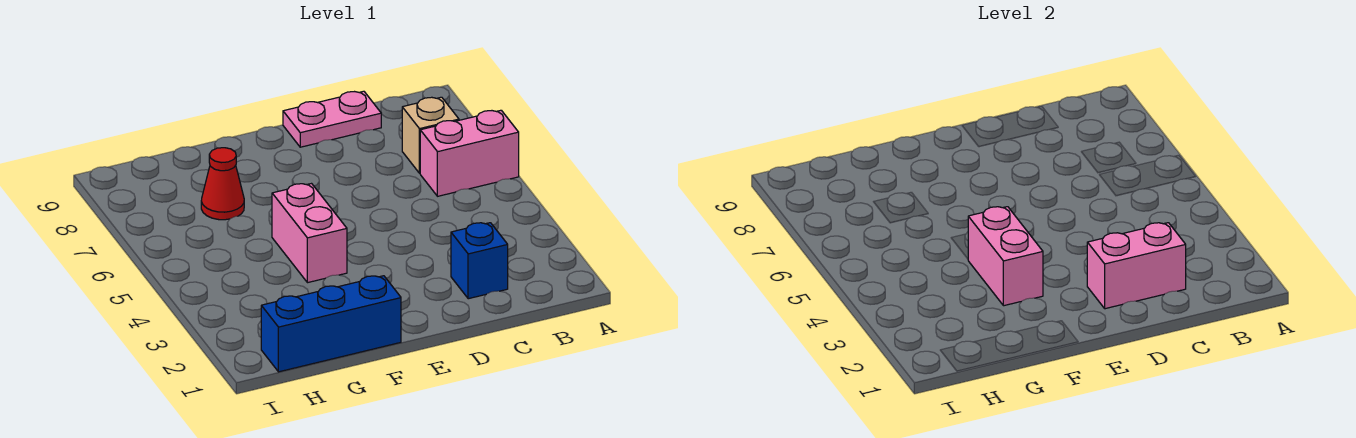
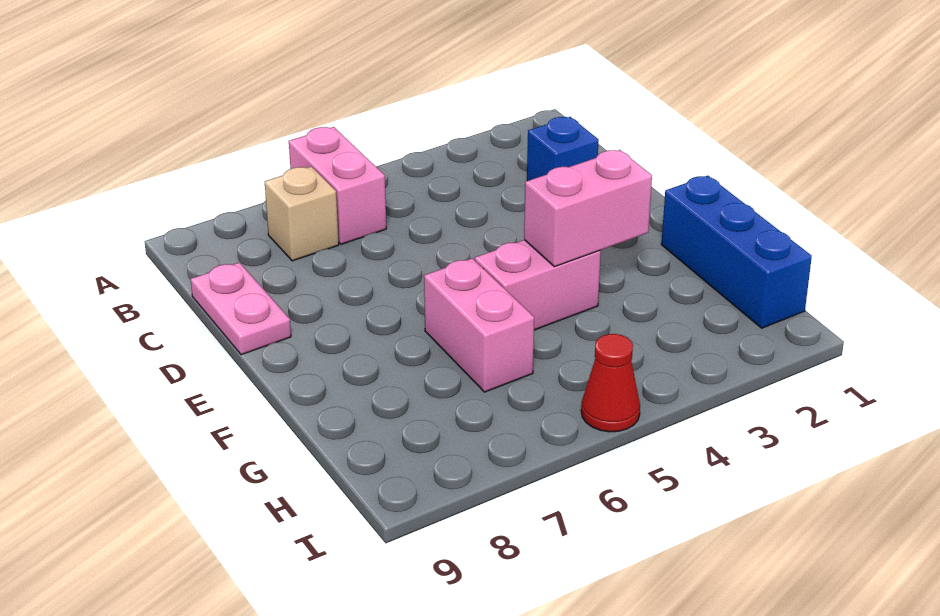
pink brick C2:D2 level 2 -> pink brick F6:G6 level 1
red cone G7 level 1 -> red cone I5 level 1

